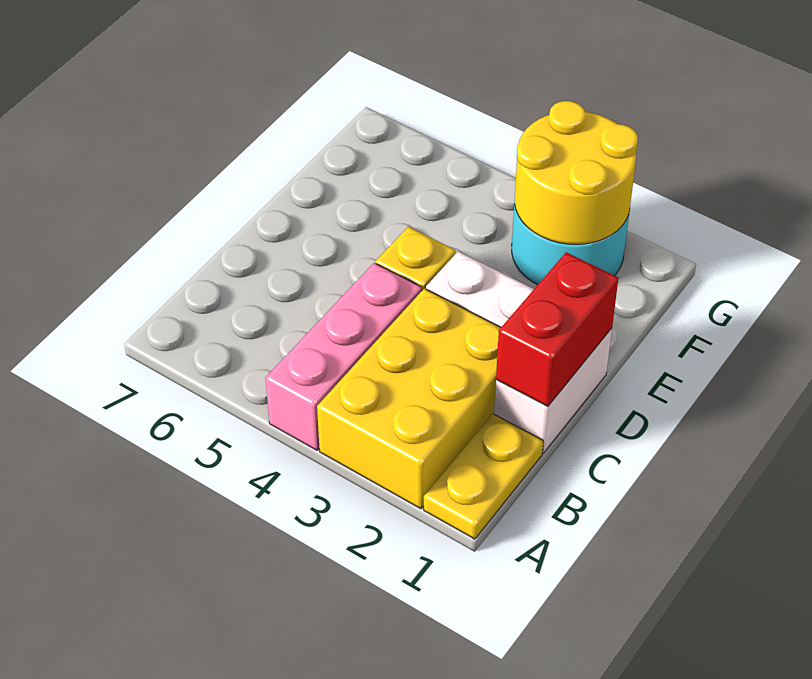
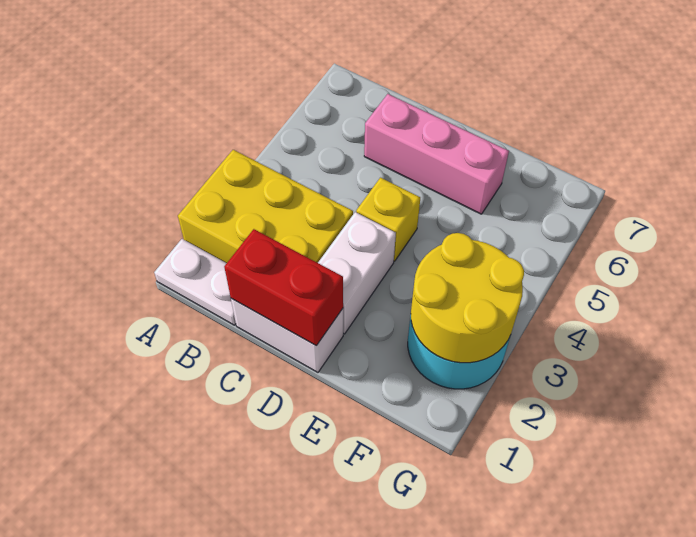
yellow plate A1:B1 level 1 -> white plate A1:B1 level 1
pink brick A4:C4 level 1 -> pink brick C6:E6 level 1

